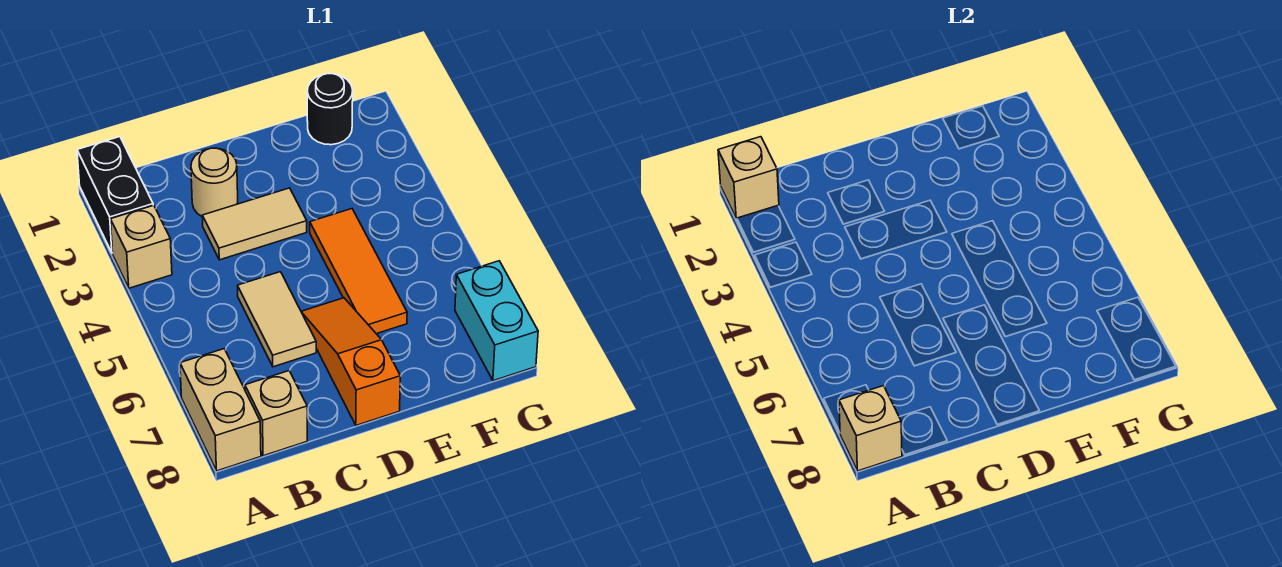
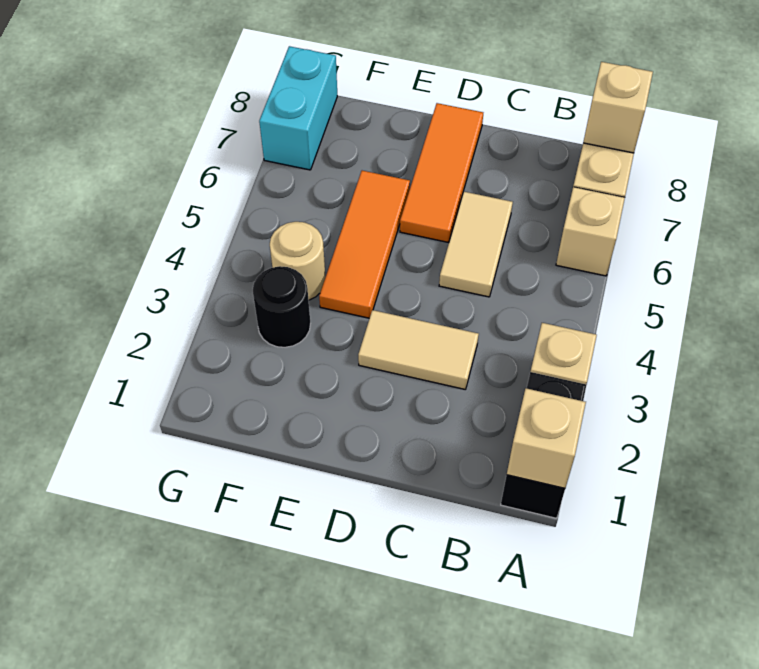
tan brick B8 level 1 -> tan brick A6 level 1
tan round brick C2 level 1 -> tan round brick F4 level 1
orange slope D6:D8 level 1 top 8 -> orange tile D6:D8 level 1
black round brick F1 level 1 -> black round brick F3 level 1

